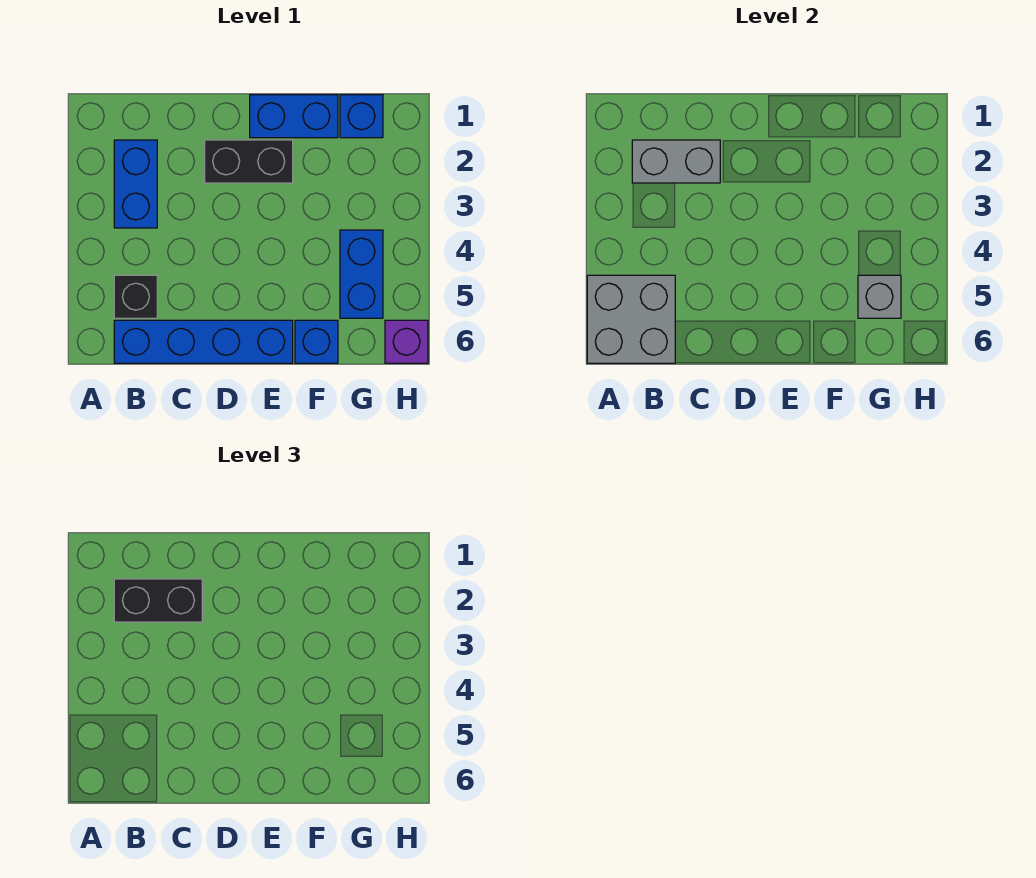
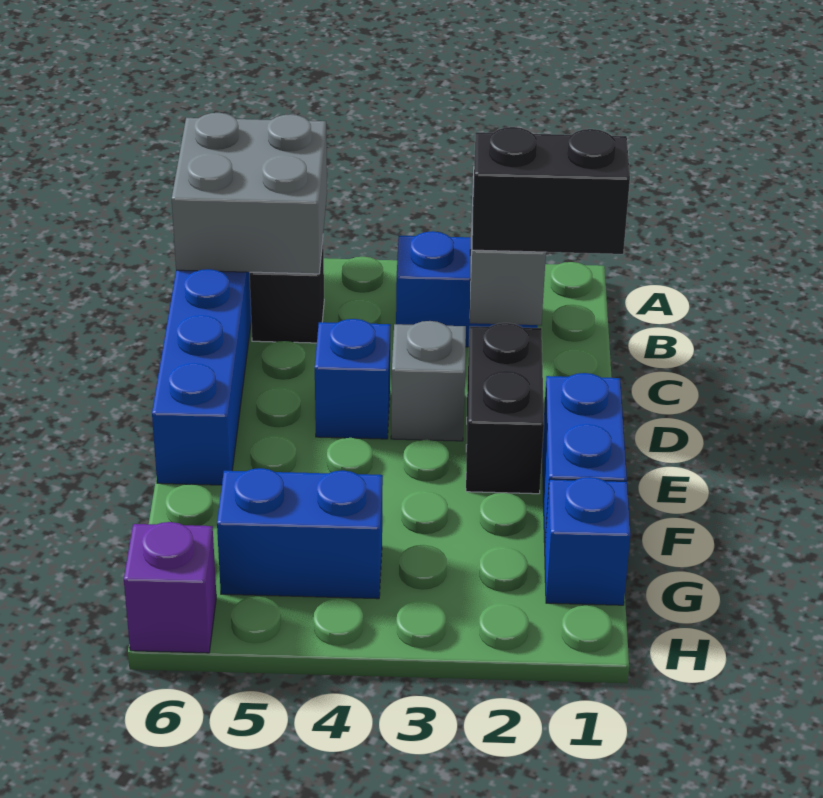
black brick B2:C2 level 3 -> black brick C1:C2 level 3
blue brick F6 level 1 -> blue brick D4 level 1
grey brick G5 level 2 -> grey brick D3 level 1

